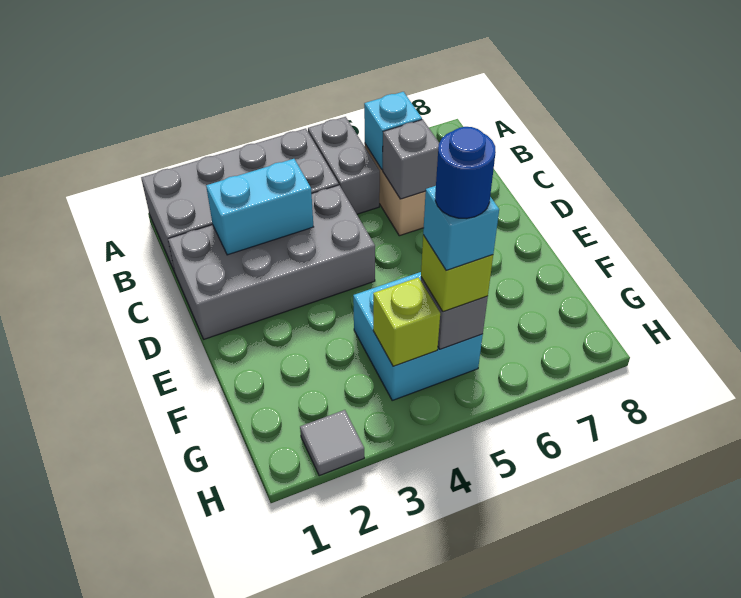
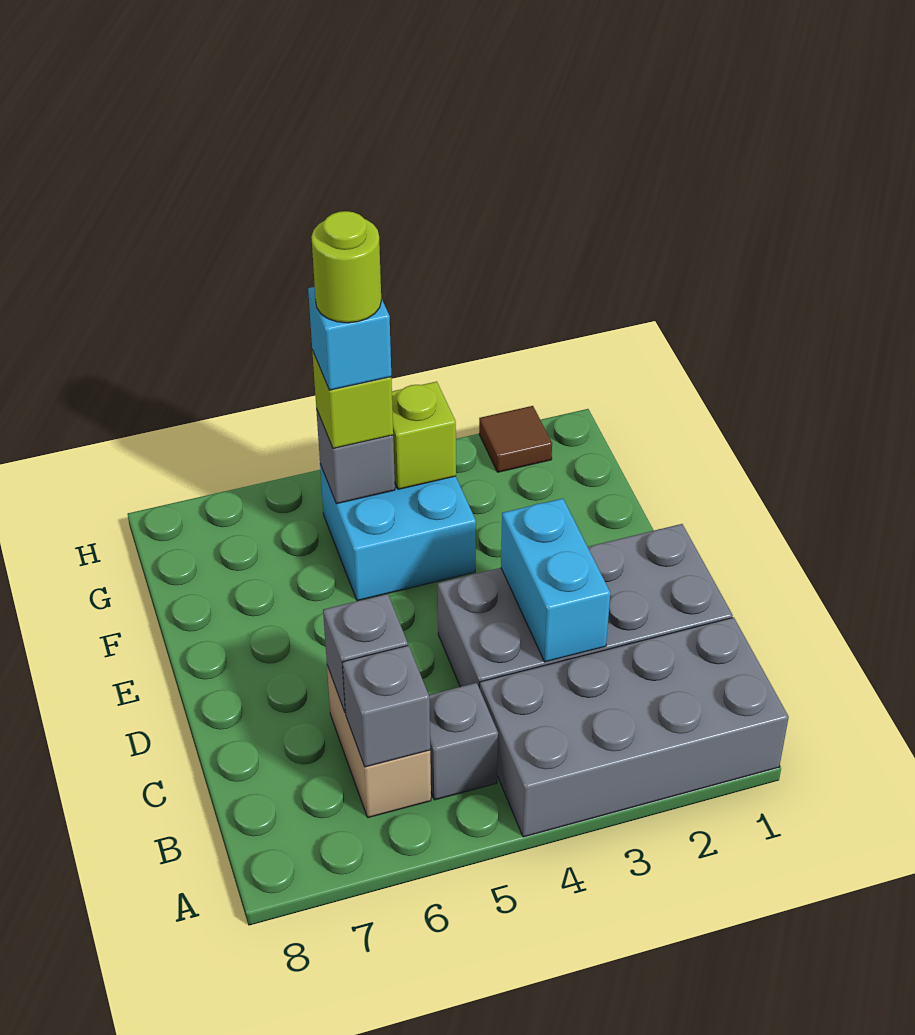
grey brick A5:B5 level 1 -> grey brick B5 level 1
cyan brick B6 level 2 -> grey brick B6 level 2
cyan brick C2:C3 level 2 -> cyan brick C3:D3 level 2
blue round brick G5 level 5 -> lime round brick G5 level 5
grey tile H2 level 1 -> brown tile H2 level 1

